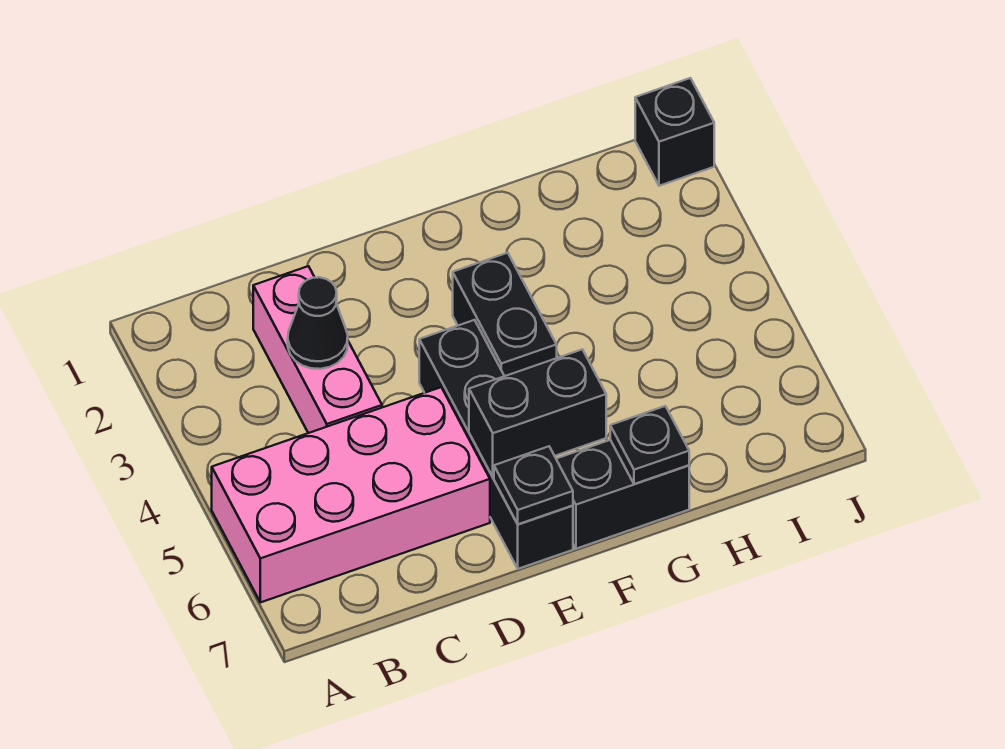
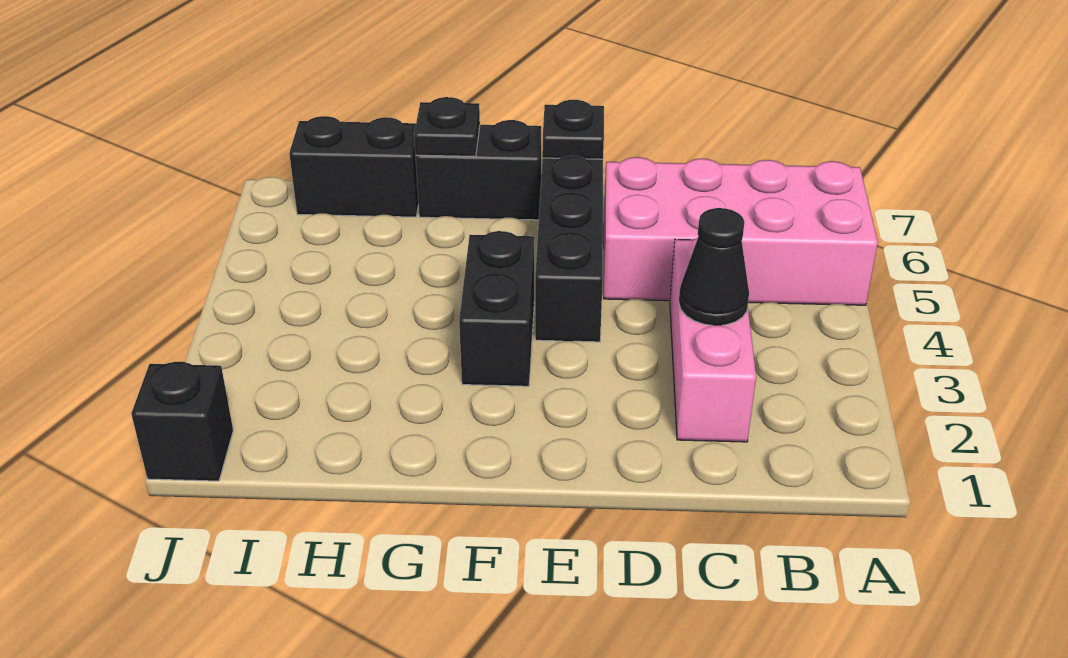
black brick E6:F6 level 2 -> black brick H7:I7 level 1

